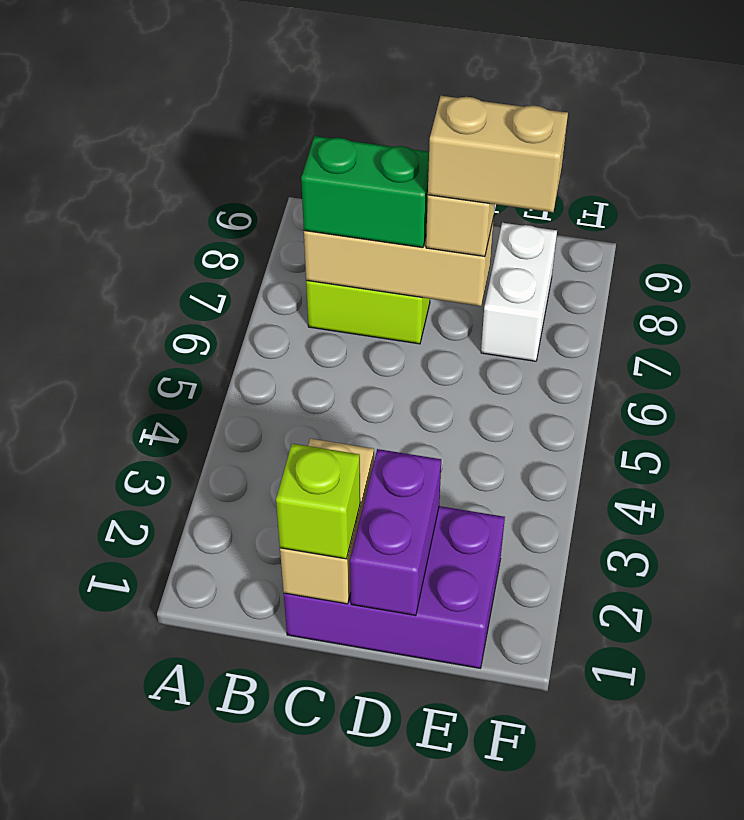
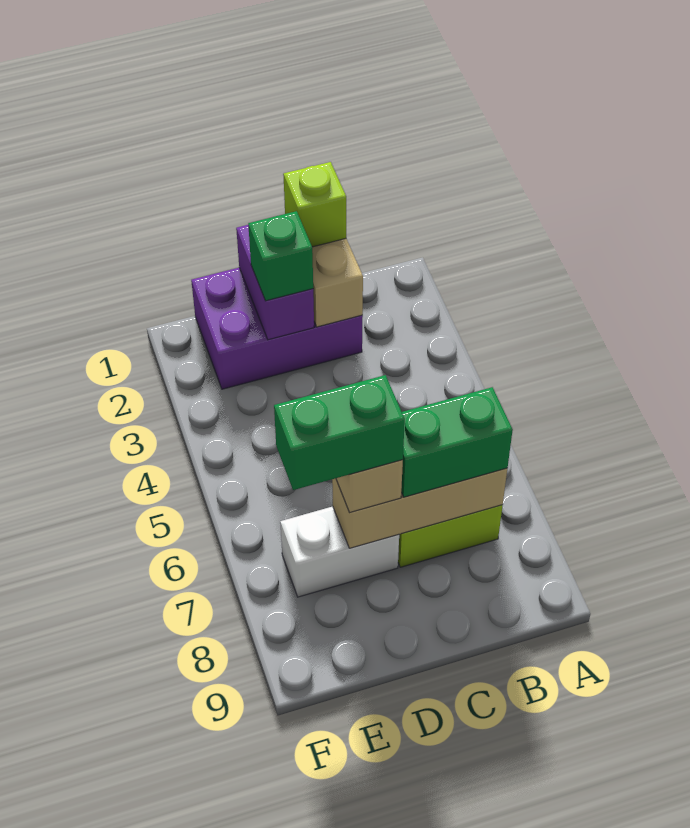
none -> green brick D2 level 3
tan brick D7:E7 level 4 -> green brick D7:E7 level 4
white brick E7:E8 level 1 -> white brick D7:E7 level 1

